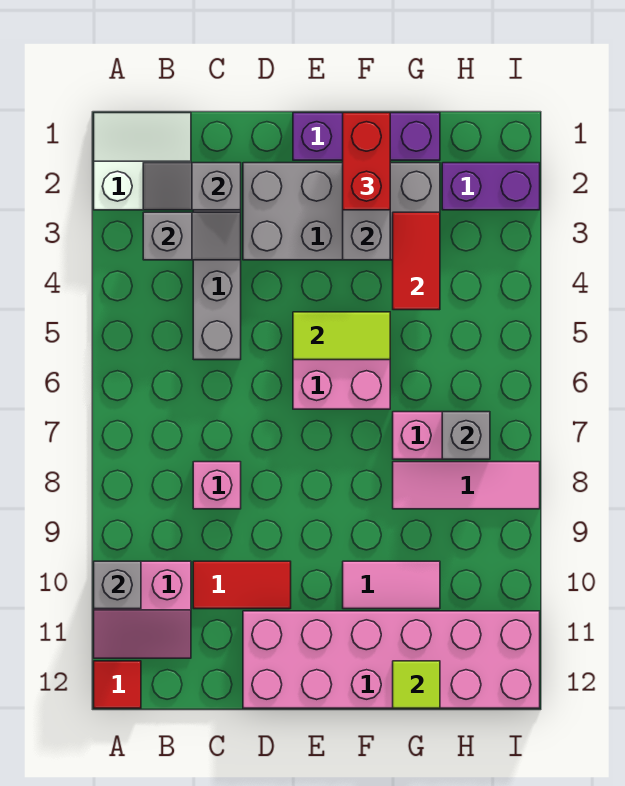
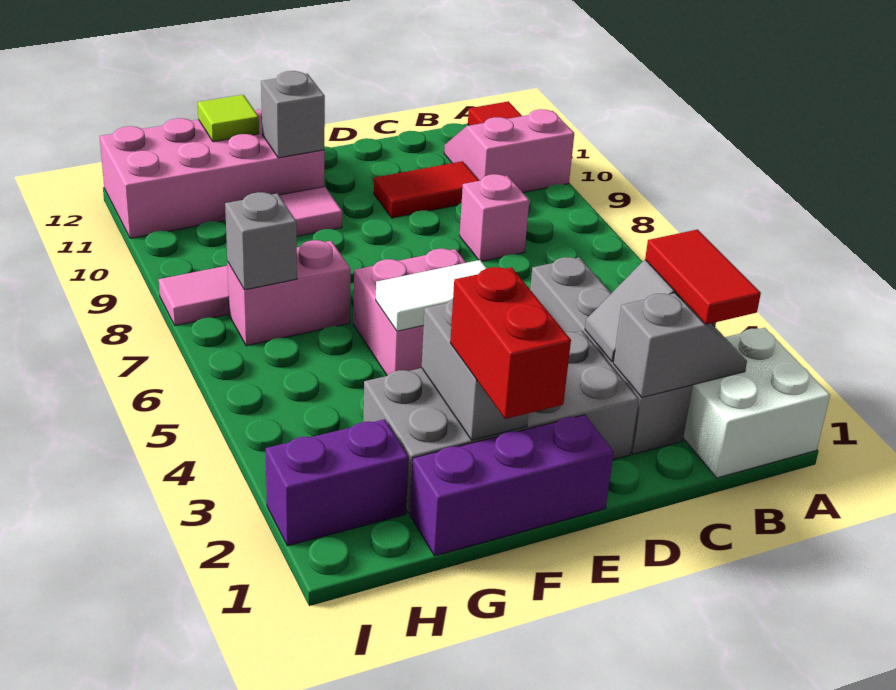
white slope A1:B2 level 1 top 2 -> white brick A1:B2 level 1
grey brick A10 level 2 -> grey brick F11 level 2
pink brick D11:I12 level 1 -> pink brick F11:I12 level 1
lime tile E5:F5 level 2 -> white tile E5:F5 level 2
red tile G3:G4 level 2 -> red tile B2:B3 level 3

